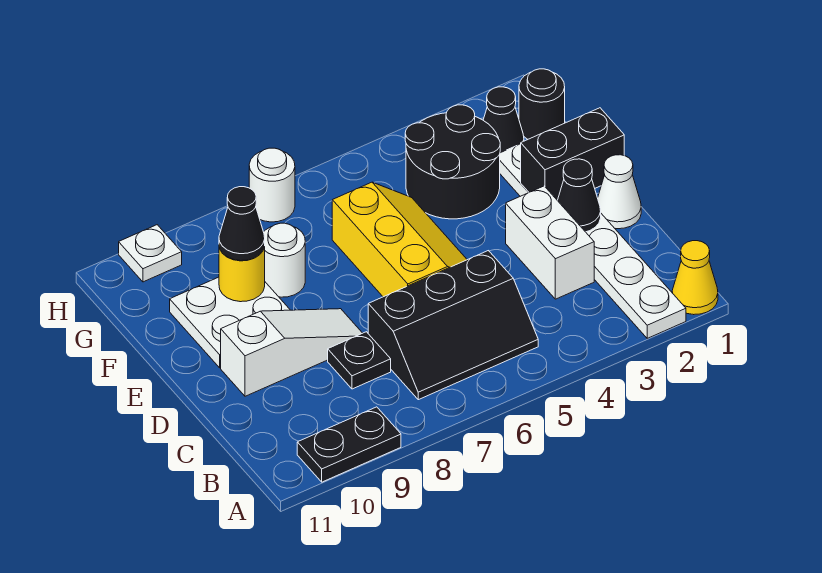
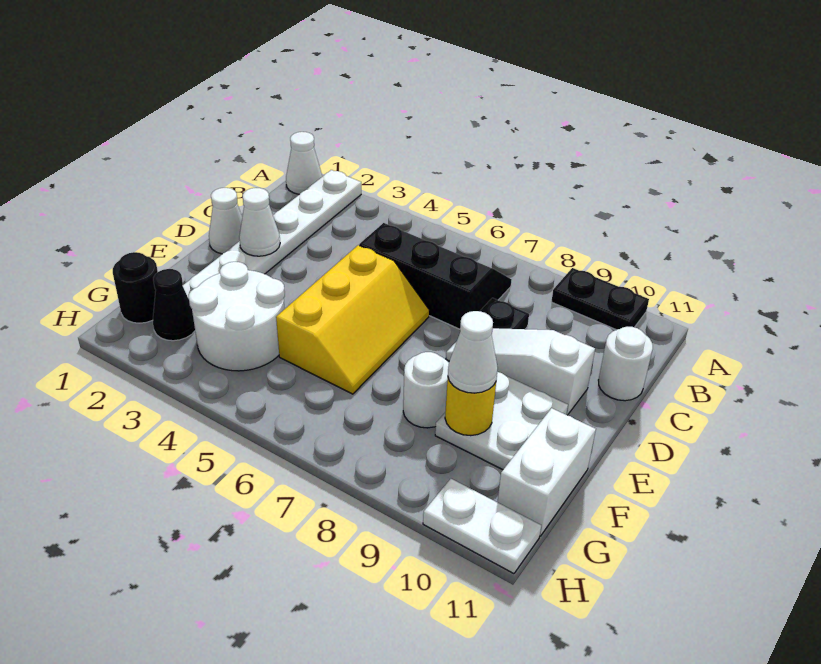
yellow cone A1 level 1 -> white cone A1 level 1
white brick C3:D3 level 1 -> white brick F11:G11 level 1
black cone D2 level 2 -> white cone D2 level 2
yellow slope D5:F6 level 1 top 6 -> yellow slope D5:F6 level 1 top 5
black brick E1:E2 level 2 -> none
black round brick F3:G4 level 1 -> white round brick F3:G4 level 1
black cone F9 level 3 -> white cone F9 level 3
white round brick H7 level 1 -> white round brick C11 level 1
white plate H10 level 1 -> white plate H10:H11 level 1

